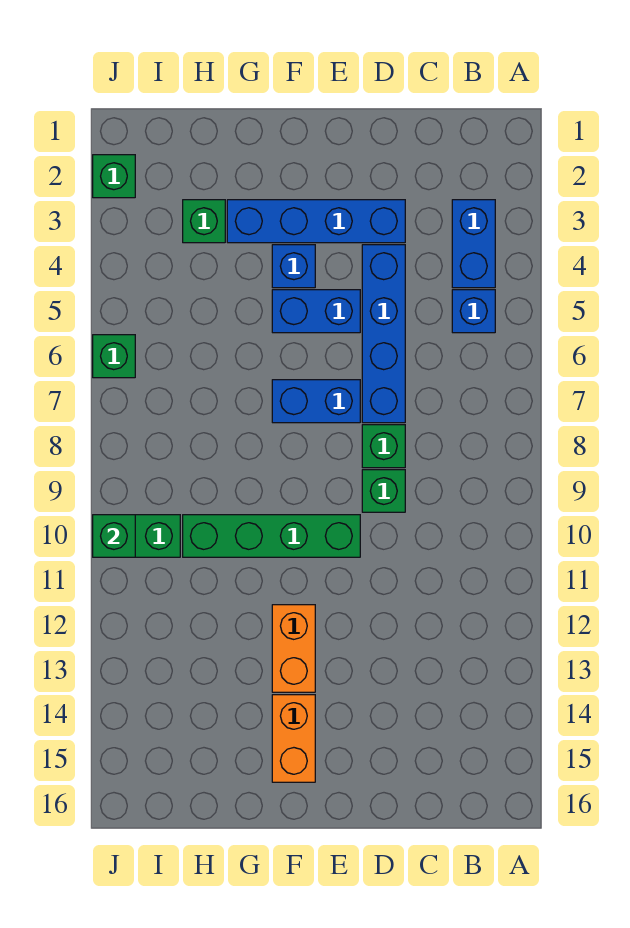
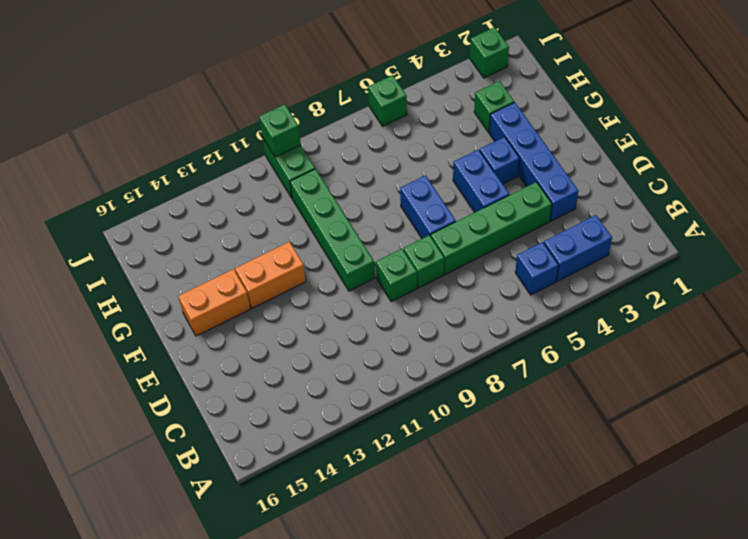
blue brick D4:D7 level 1 -> green brick D4:D7 level 1

